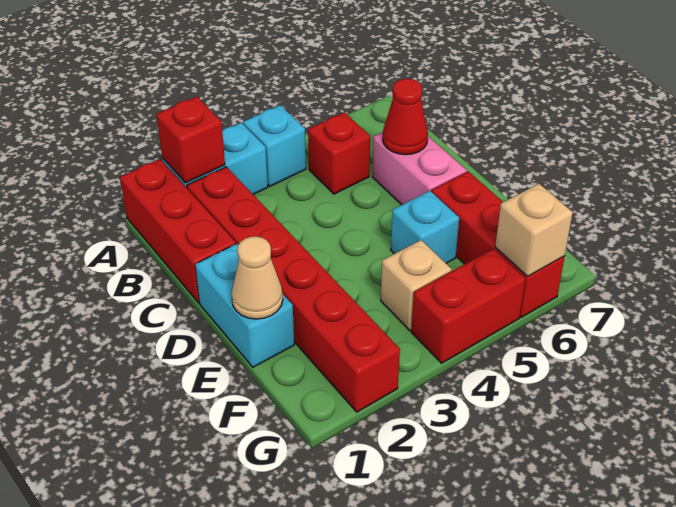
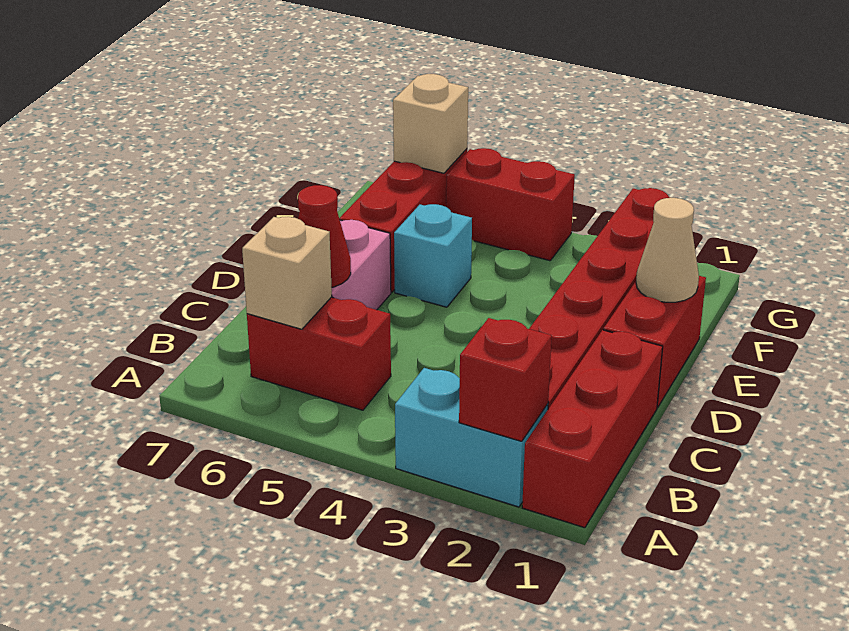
cyan brick A4 level 1 -> none
red brick B5 level 1 -> red brick B5:B6 level 1
cyan brick D1:E1 level 1 -> red brick D1:E1 level 1
tan brick F4 level 1 -> tan brick B6 level 2

